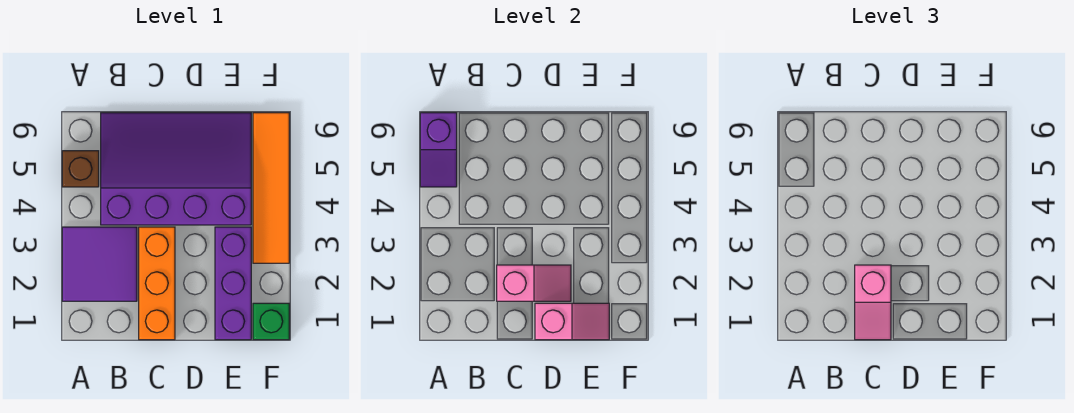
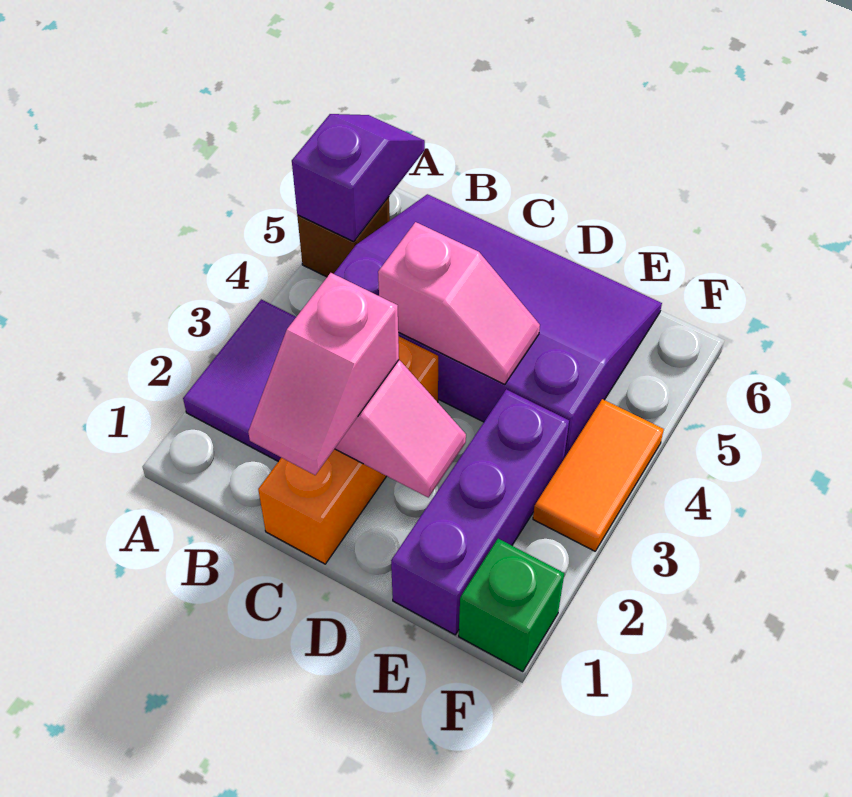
purple slope A5:A6 level 2 top 6 -> purple slope A5:A6 level 2 top 5
pink slope D1:E1 level 2 top D -> pink slope C4:D4 level 2 top C
orange tile F3:F6 level 1 -> orange tile F3:F4 level 1

